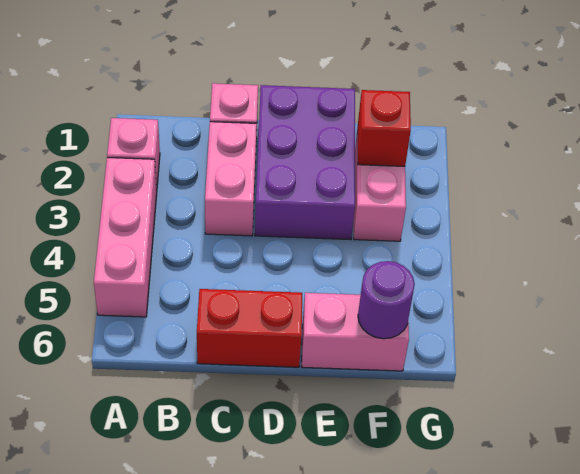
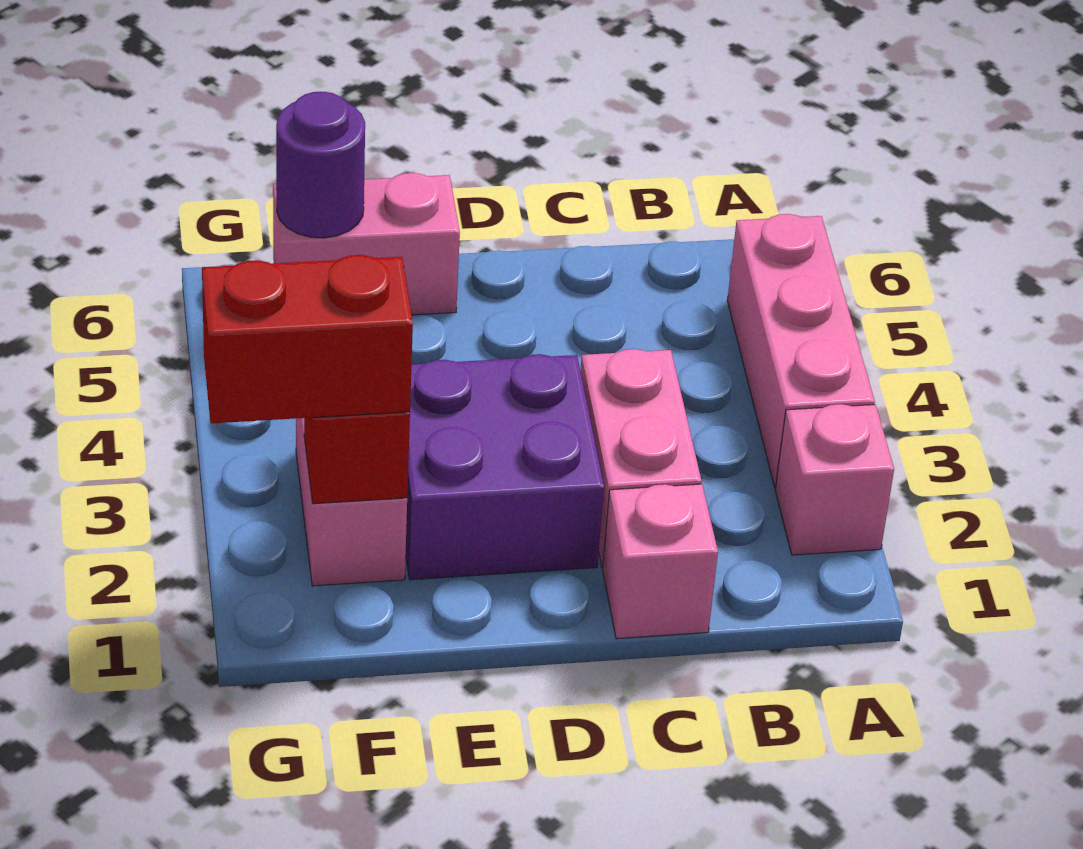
red brick C6:D6 level 1 -> red brick F2:G2 level 3
purple brick D1:E3 level 1 -> purple brick D2:E3 level 1

